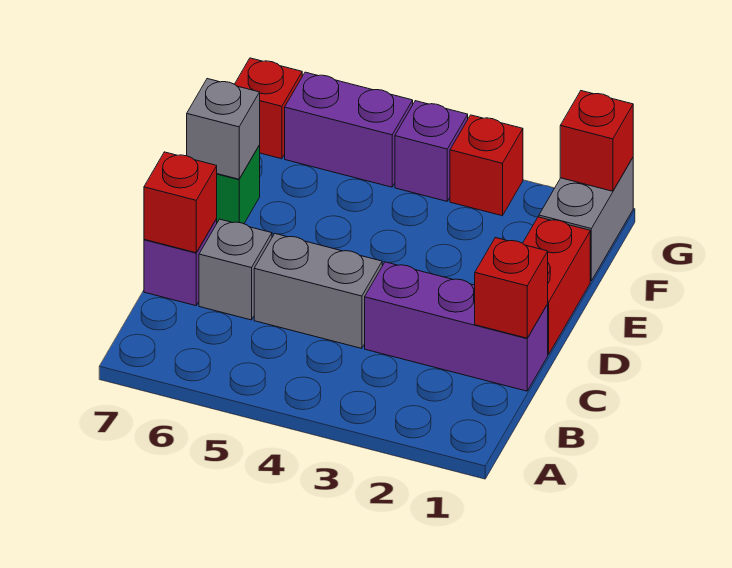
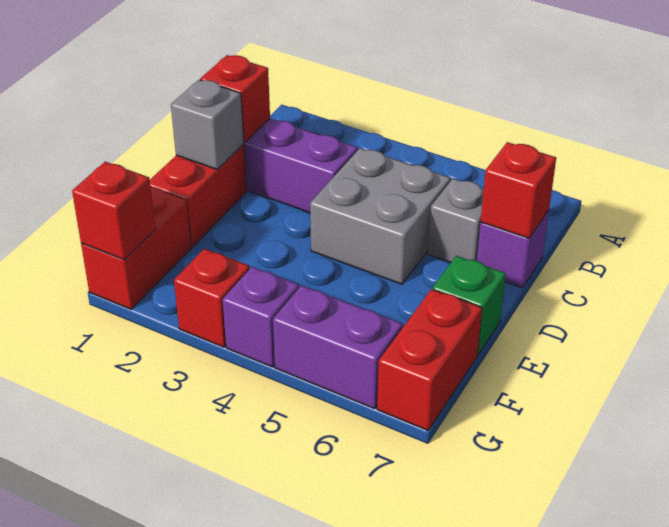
grey brick C4:C5 level 1 -> grey brick C4:D5 level 1
grey brick E7 level 2 -> grey brick D1 level 2
grey brick F1:G1 level 1 -> red brick F1:G1 level 1
red brick G7 level 1 -> red brick F7:G7 level 1

